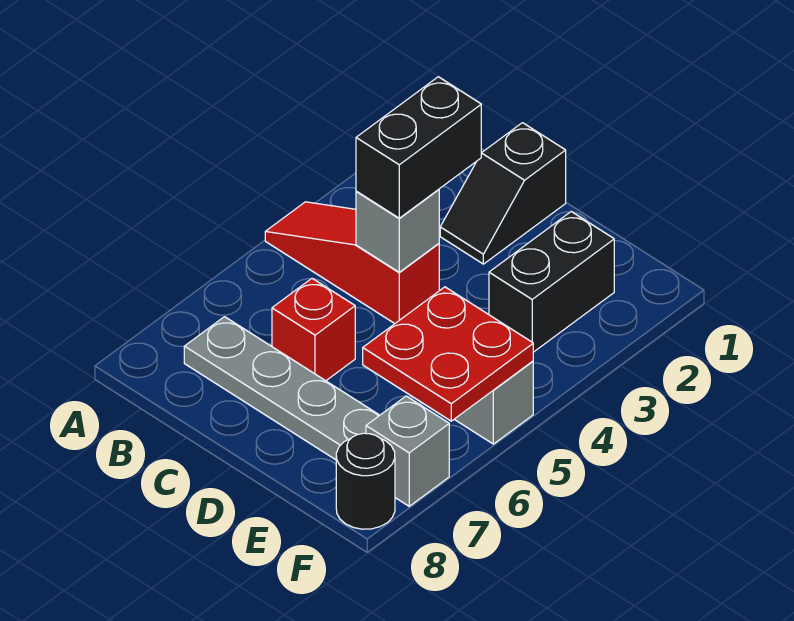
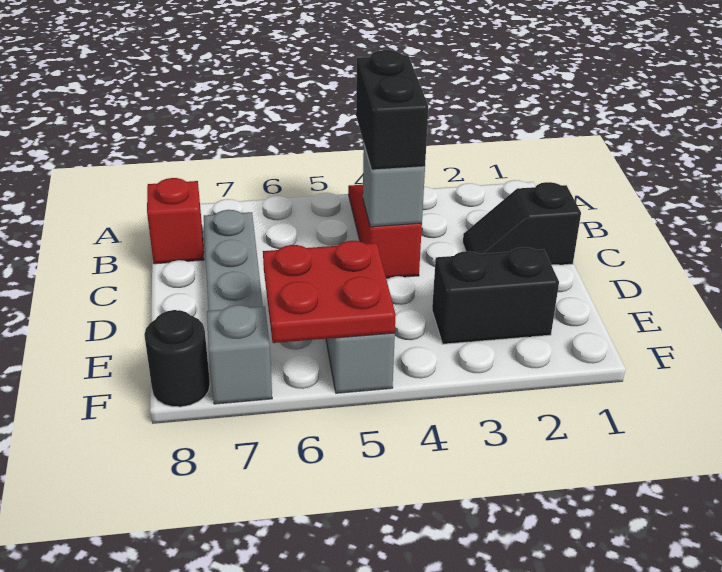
black brick C3:C4 level 3 -> black brick B4:C4 level 3
red brick C6 level 1 -> red brick B8 level 1

